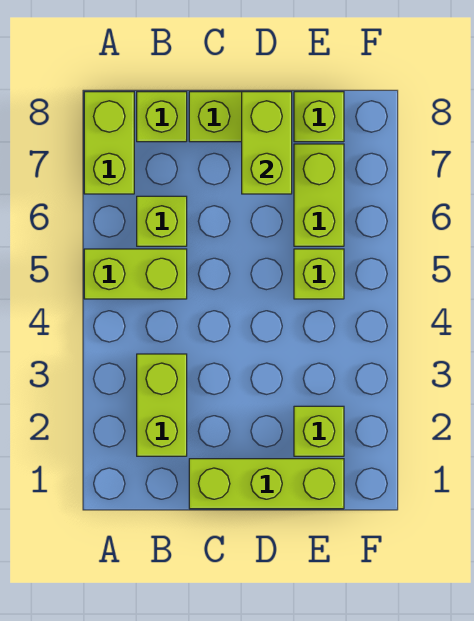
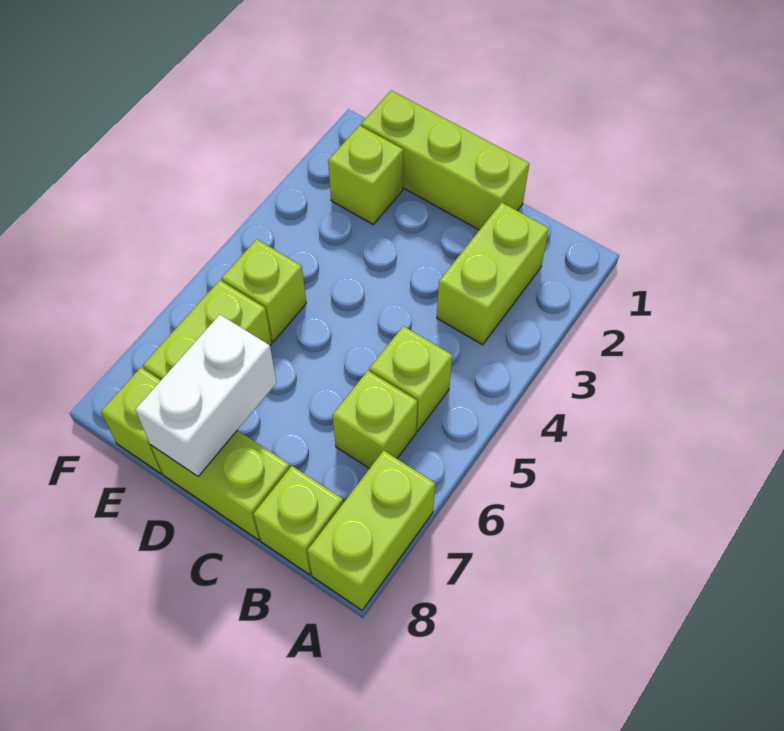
lime brick A5:B5 level 1 -> lime brick B5 level 1
lime brick D7:D8 level 2 -> white brick D7:D8 level 2

